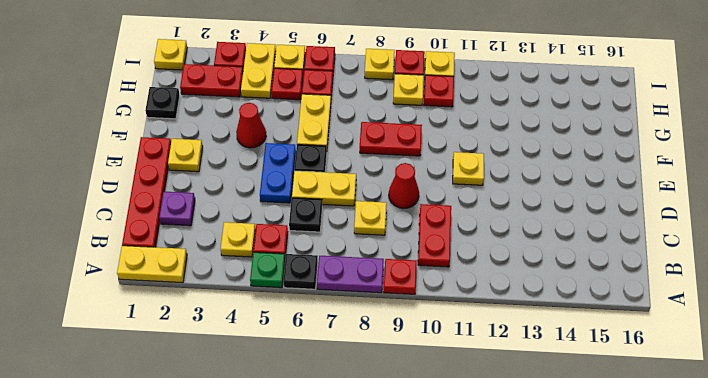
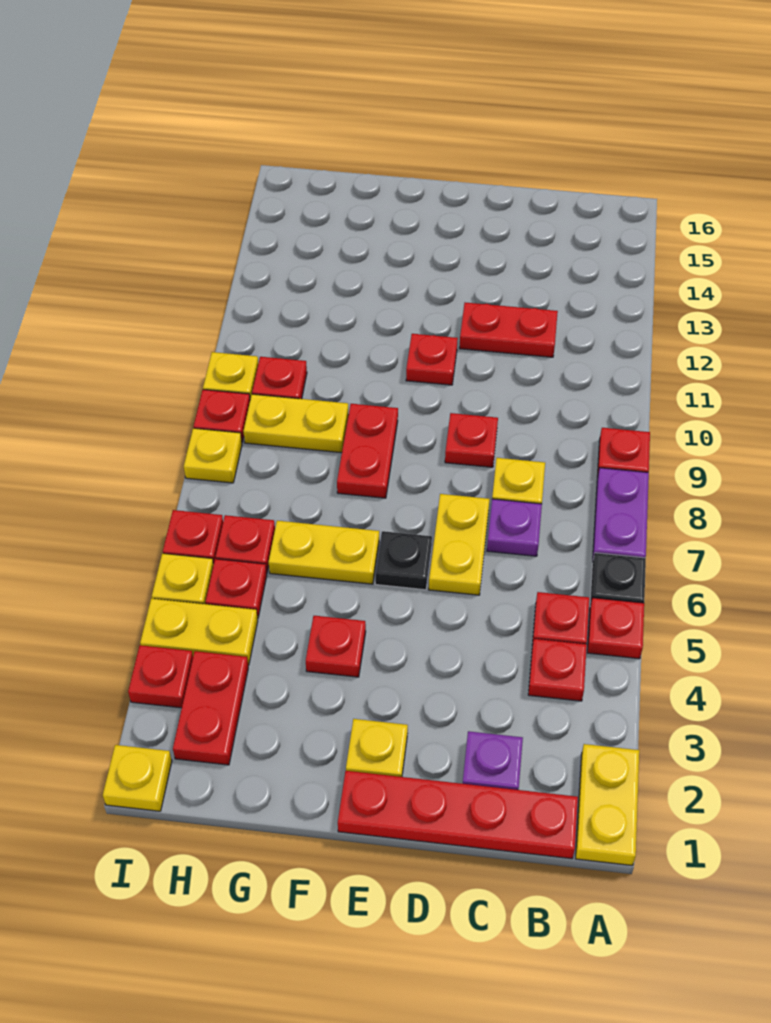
green plate A5 level 1 -> red plate A5 level 1
yellow plate B4 level 1 -> red plate B4 level 1
red plate B10:C10 level 1 -> red plate C12:D12 level 1
black plate C6 level 1 -> none
none -> purple plate C7 level 1
blue plate D5:E5 level 1 -> none
red cone D9 level 1 -> red plate D9 level 1
yellow plate E11 level 1 -> red plate E11 level 1
red cone F4 level 1 -> red plate F4 level 1
black plate G1 level 1 -> none
yellow plate H9 level 1 -> yellow plate G9:H9 level 1

